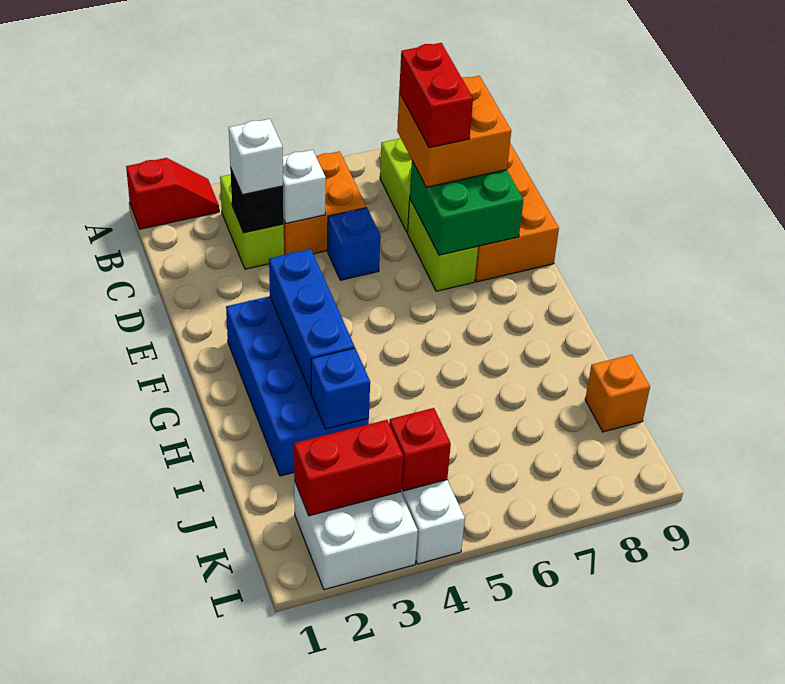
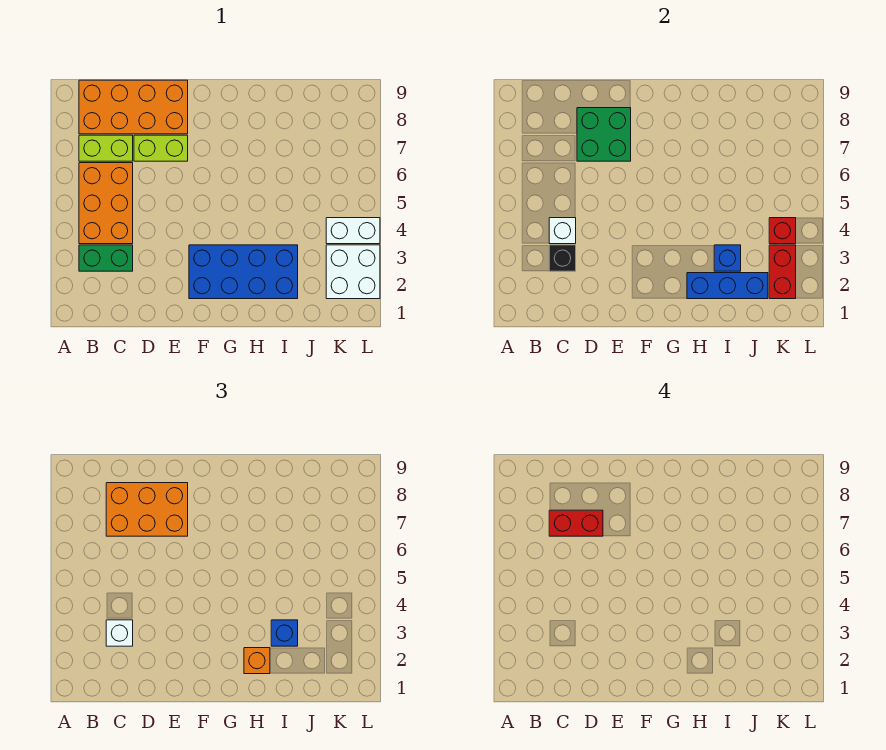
red slope A1:A2 level 1 top 1 -> none
lime brick B3:C3 level 1 -> green brick B3:C3 level 1
orange brick B4:C5 level 1 -> orange brick B4:C6 level 1
orange brick C7:D8 level 3 -> orange brick C7:E8 level 3
blue brick D5 level 1 -> blue brick I3 level 3
blue brick F3:H3 level 2 -> blue brick H2:J2 level 2
orange brick J9 level 1 -> orange brick H2 level 3

